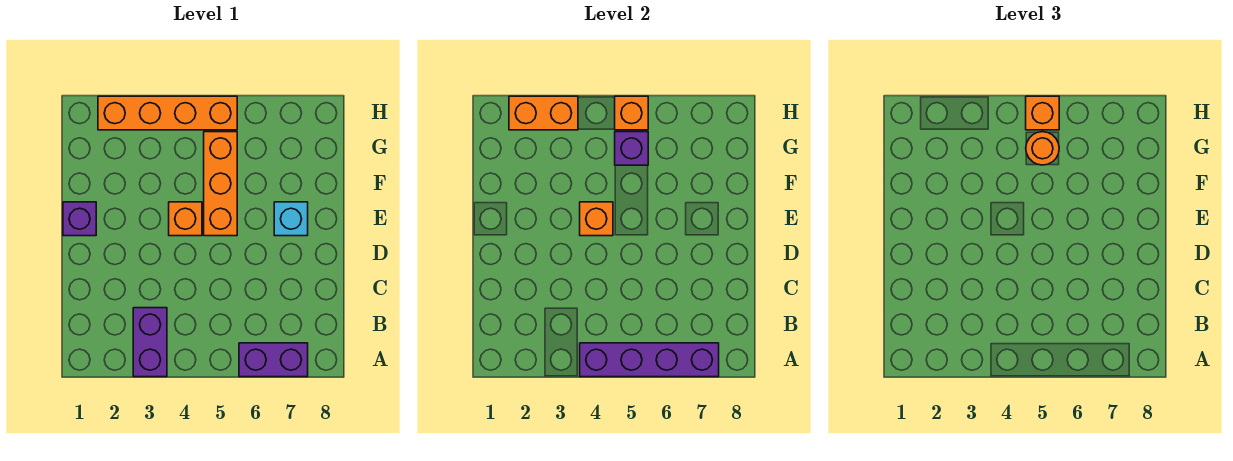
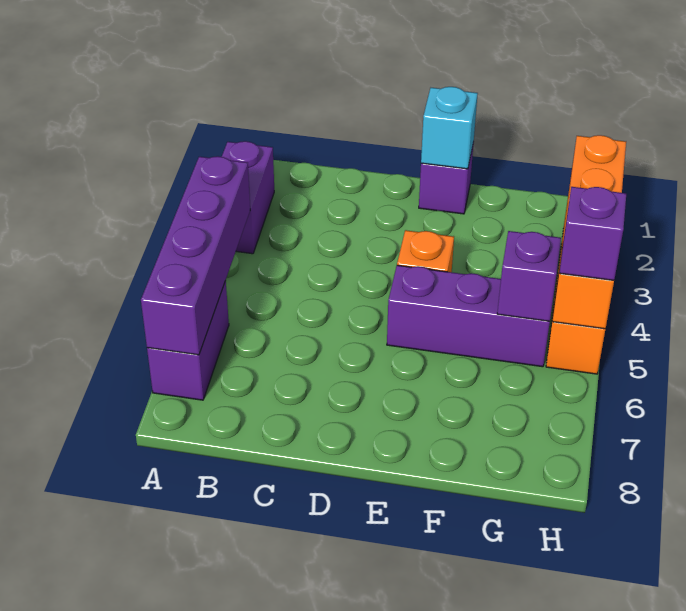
purple brick A3:B3 level 1 -> purple brick A2:A3 level 1
orange brick E4 level 2 -> none
orange brick E5:G5 level 1 -> purple brick E5:G5 level 1
cyan brick E7 level 1 -> cyan brick E1 level 2
orange round brick G5 level 3 -> none
orange brick H5 level 3 -> purple brick H5 level 3

